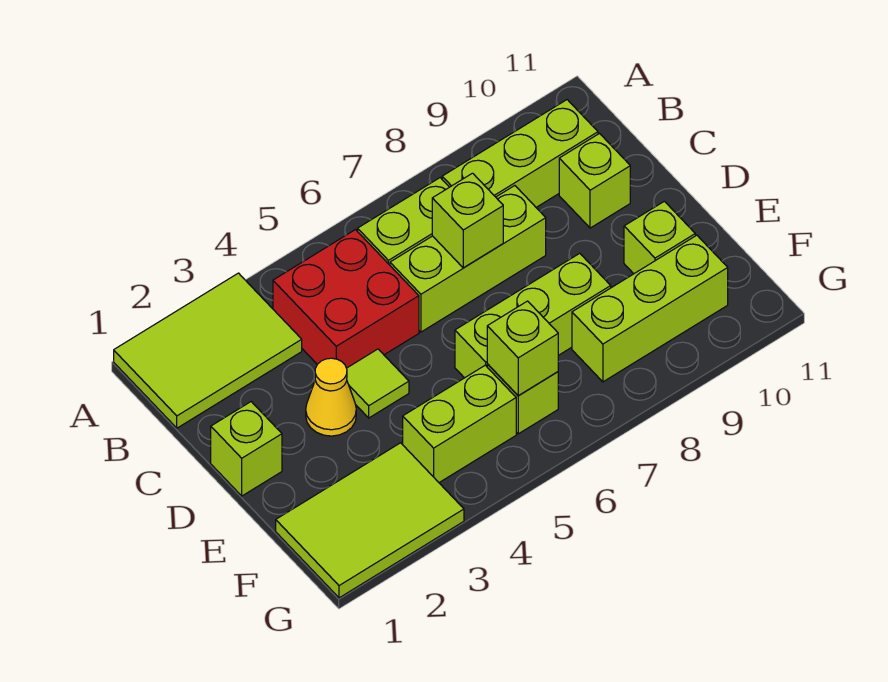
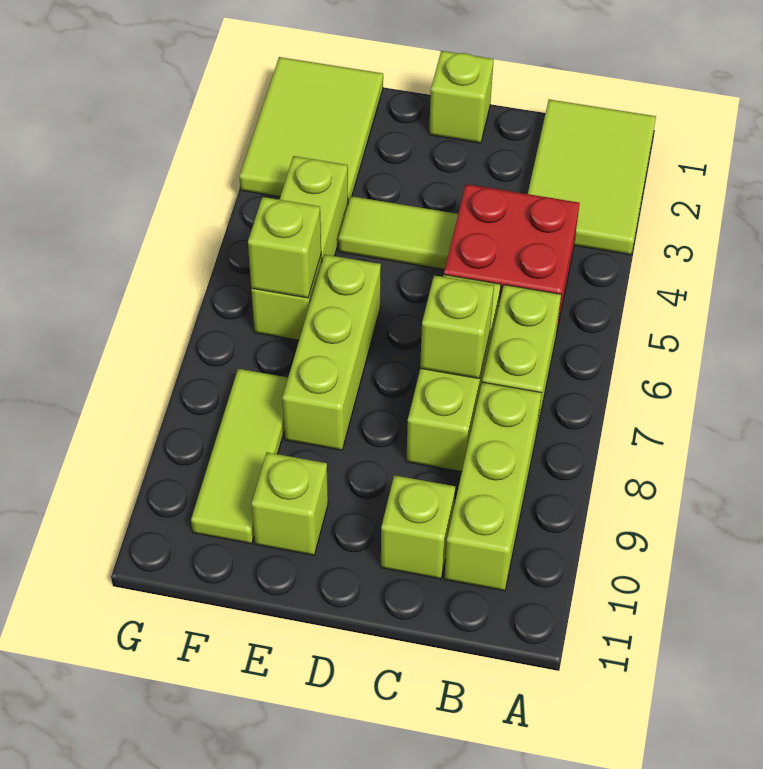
yellow cone D3 level 1 -> none
lime tile D4 level 1 -> lime tile D4:E4 level 1
lime brick F8:F10 level 1 -> lime tile F8:F10 level 1

